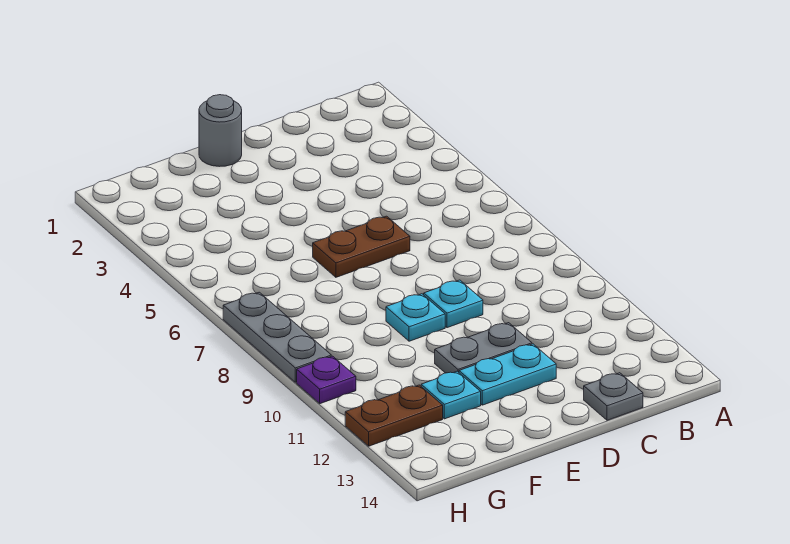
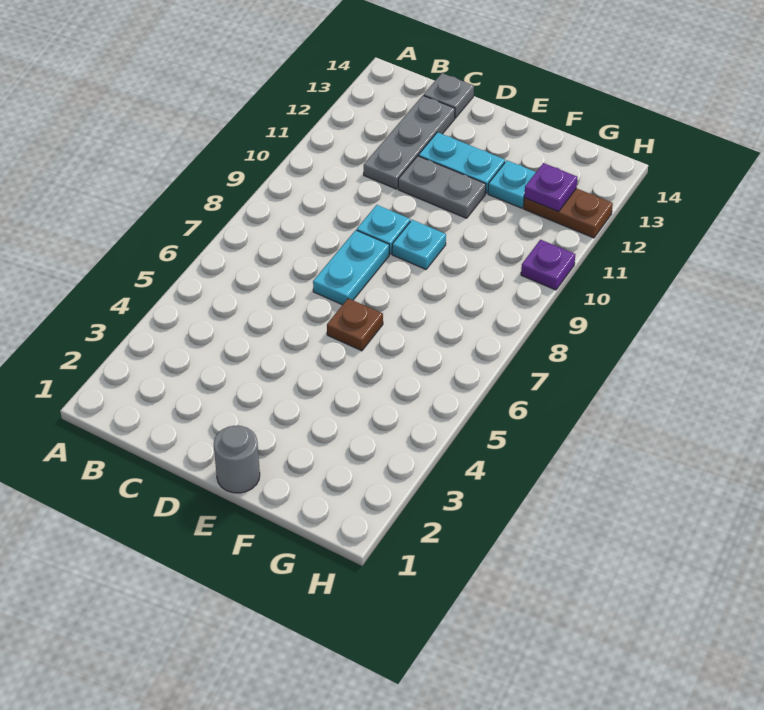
brown plate D6:E6 level 1 -> brown plate E6 level 1
none -> cyan plate D7:D8 level 1
none -> purple plate G12 level 2
grey plate H7:H9 level 1 -> grey plate C11:C13 level 1

